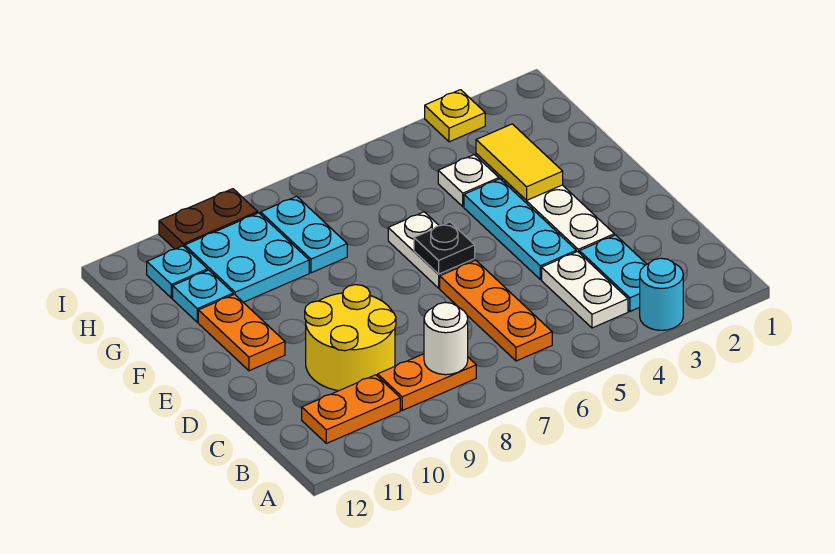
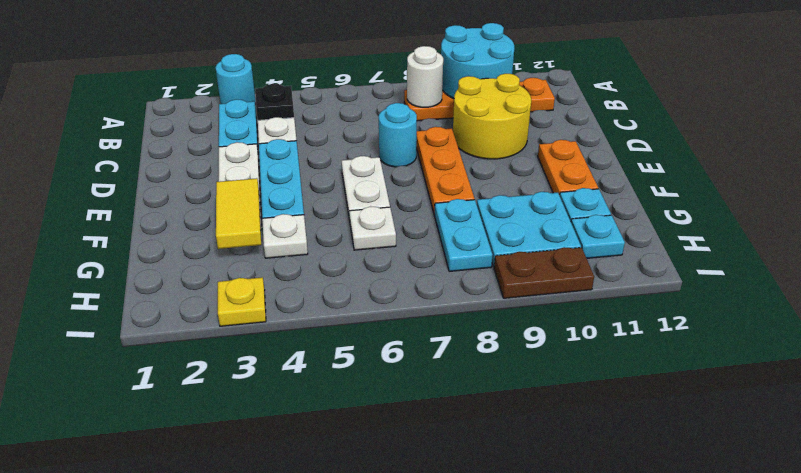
none -> cyan round brick A9:B10 level 2
orange plate B6:D6 level 1 -> orange plate D8:F8 level 1
none -> cyan round brick D7 level 1
black plate E6 level 2 -> black plate B4 level 2
none -> white plate G6 level 1

